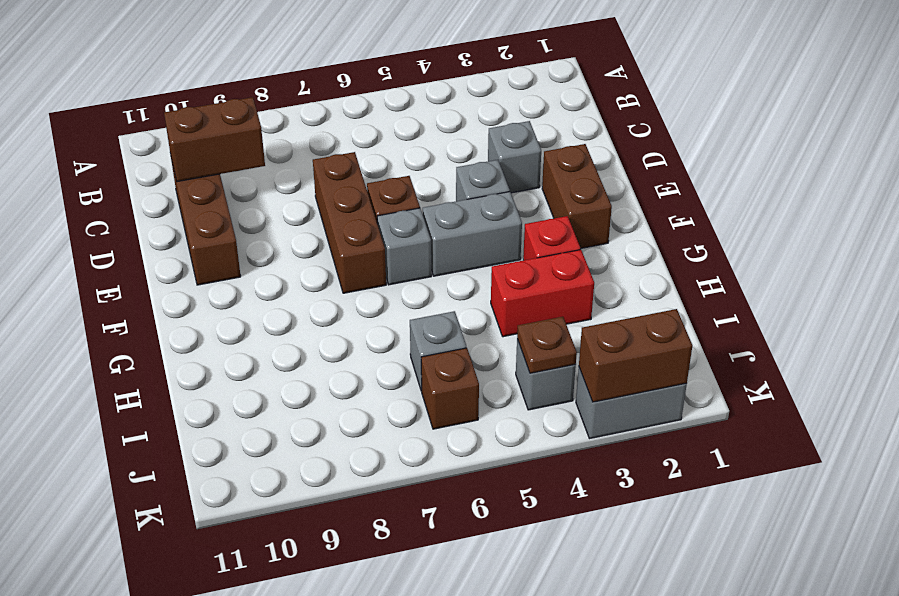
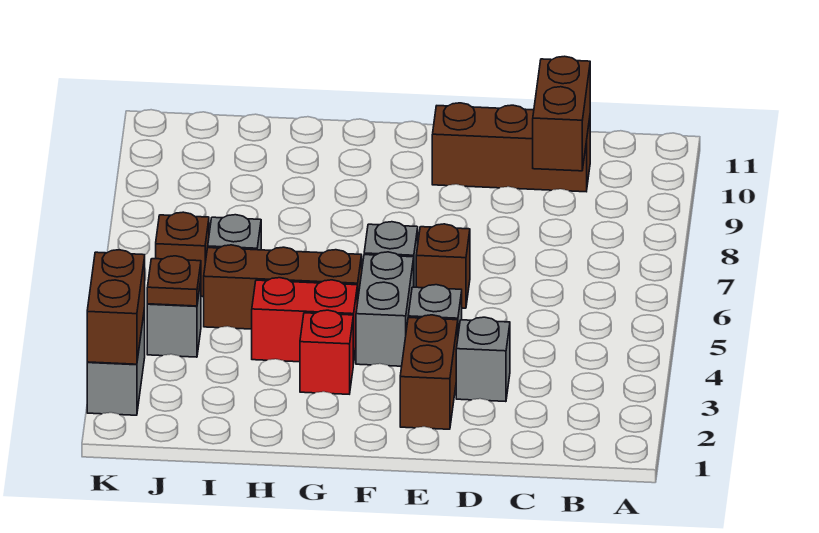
brown brick D7:F7 level 1 -> brown brick G5:I5 level 1
brown brick E2:F2 level 1 -> brown brick E2:E3 level 1
red brick H3:H4 level 1 -> red brick G4:H4 level 1

